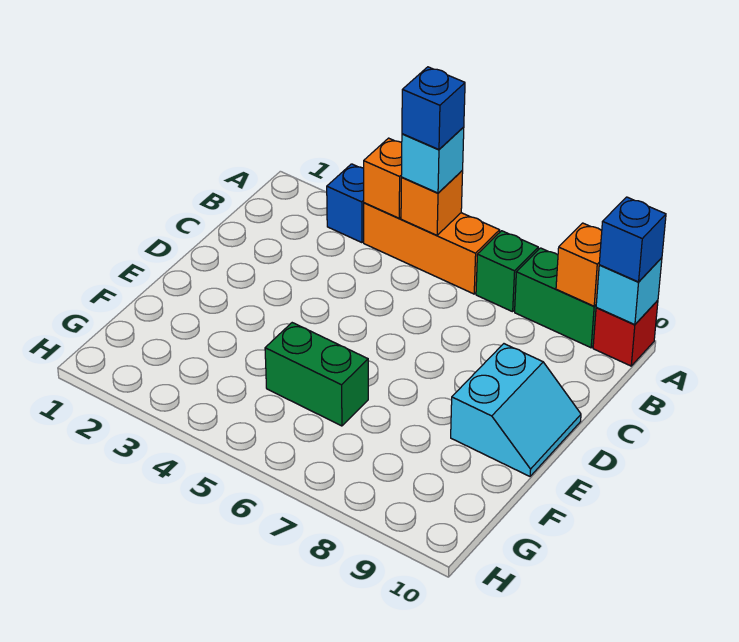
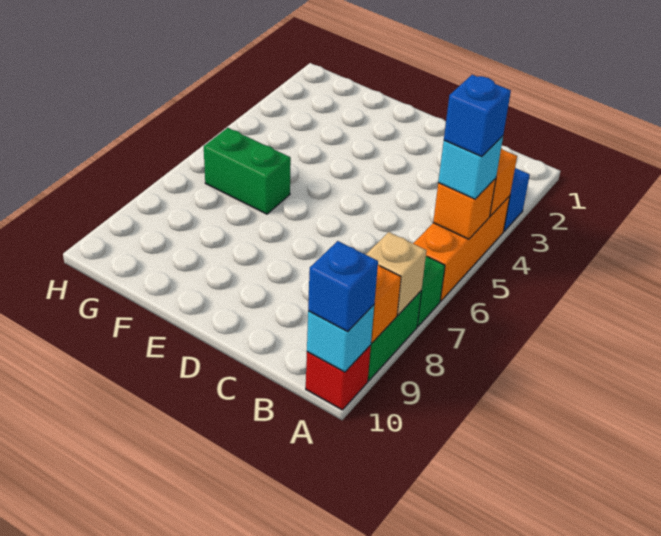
none -> tan brick A8 level 2
cyan slope D9:E10 level 1 top 9 -> none
green brick F5:F6 level 1 -> green brick F6:G6 level 1

